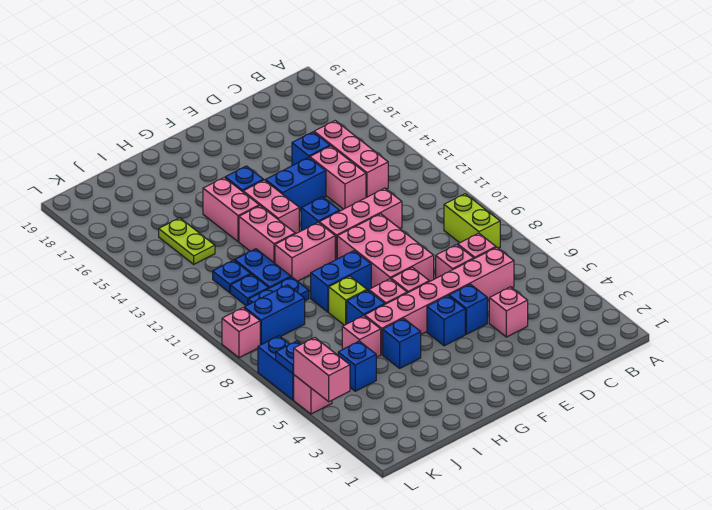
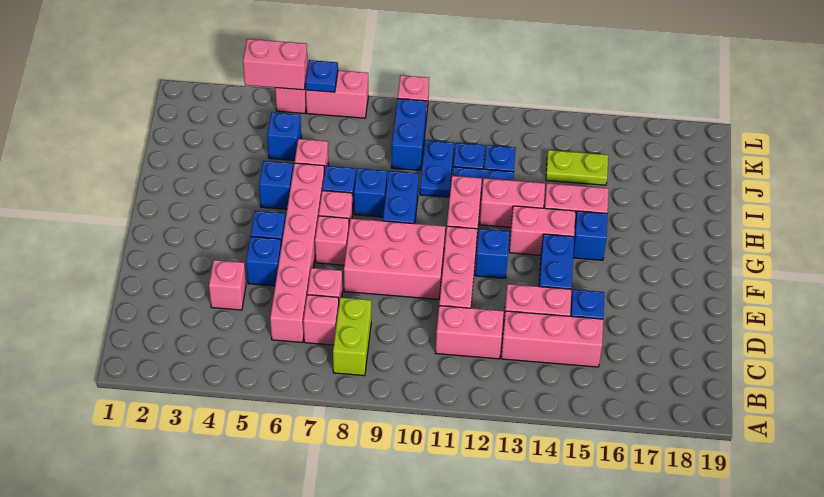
lime brick B8:B9 level 1 -> lime brick B8:C8 level 1
none -> pink brick C11:C12 level 1
lime brick H8 level 1 -> blue brick H8 level 1
blue brick L6:L7 level 1 -> pink brick L6:L7 level 1

